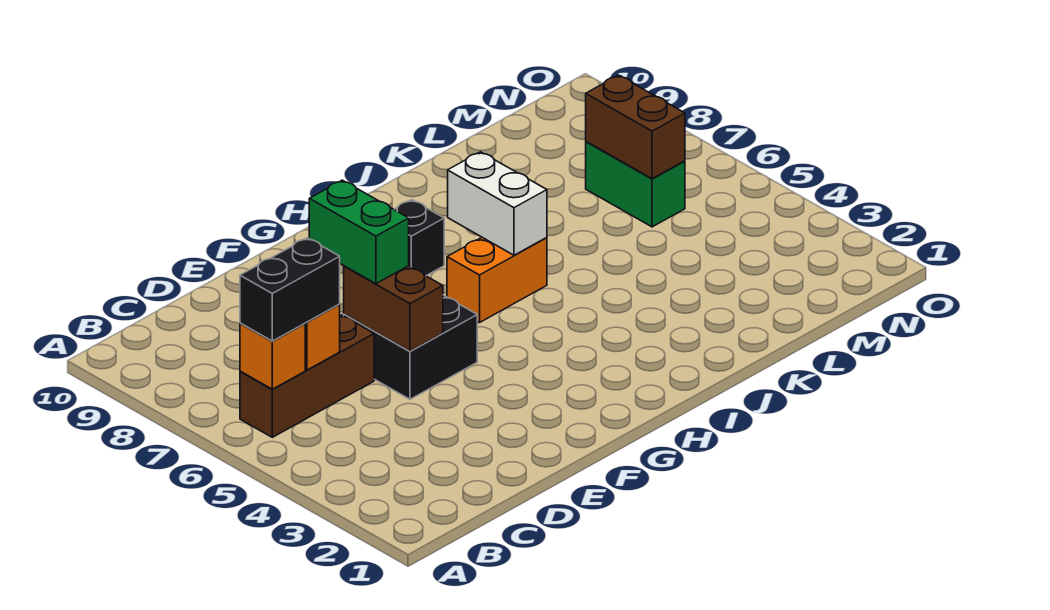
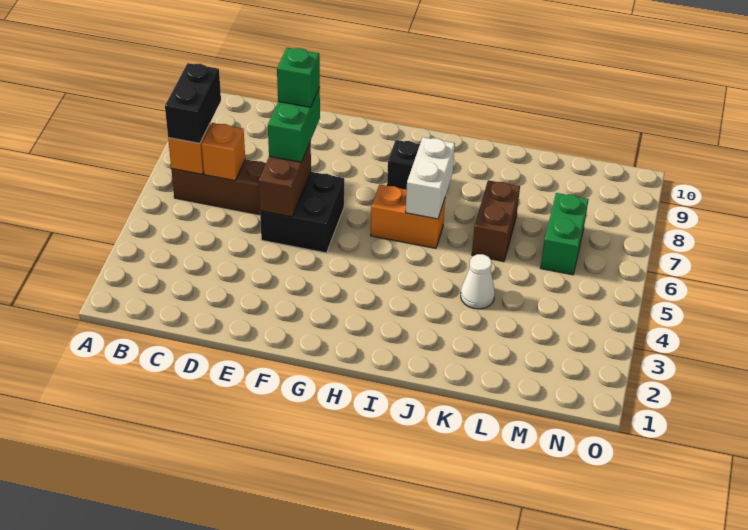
black brick B6:C6 level 3 -> black brick B6:B7 level 3
none -> green brick E7 level 4
none -> white cone K4 level 1
brown brick M6:M7 level 2 -> brown brick K6:K7 level 1

